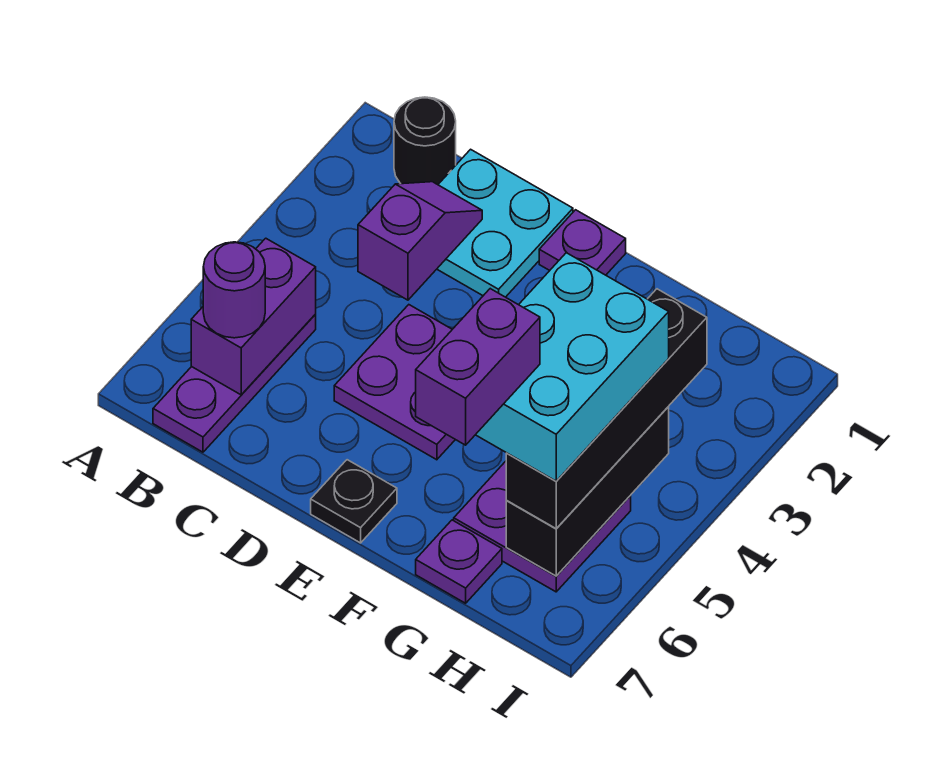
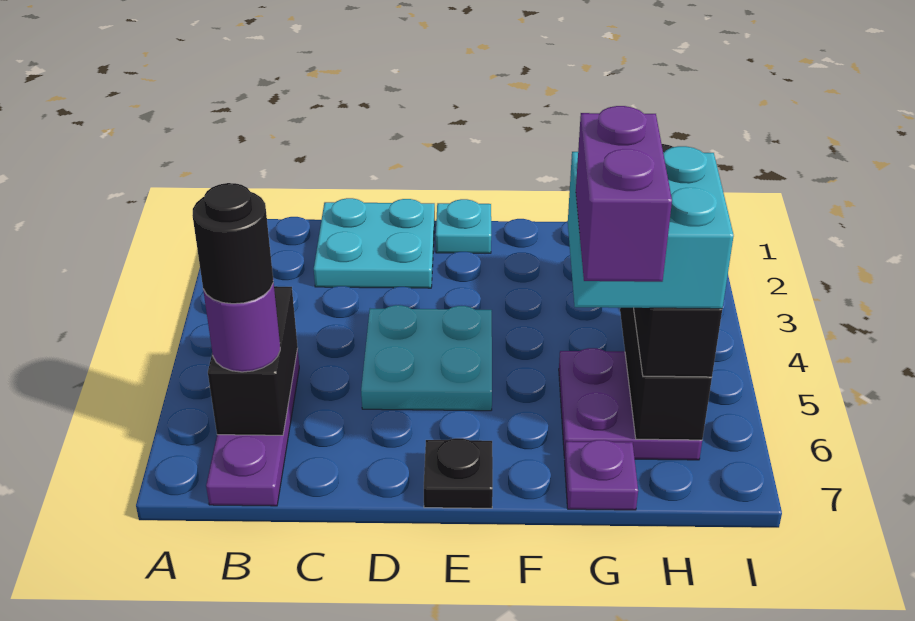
black round brick B1 level 1 -> black round brick B6 level 4
purple brick B5:B6 level 2 -> black brick B5:B6 level 2
purple slope C2:C3 level 2 top 3 -> none
purple plate D4:E5 level 1 -> cyan plate D4:E5 level 1
purple plate E1 level 1 -> cyan plate E1 level 1
cyan brick G4:H6 level 4 -> cyan brick G5:H6 level 4

